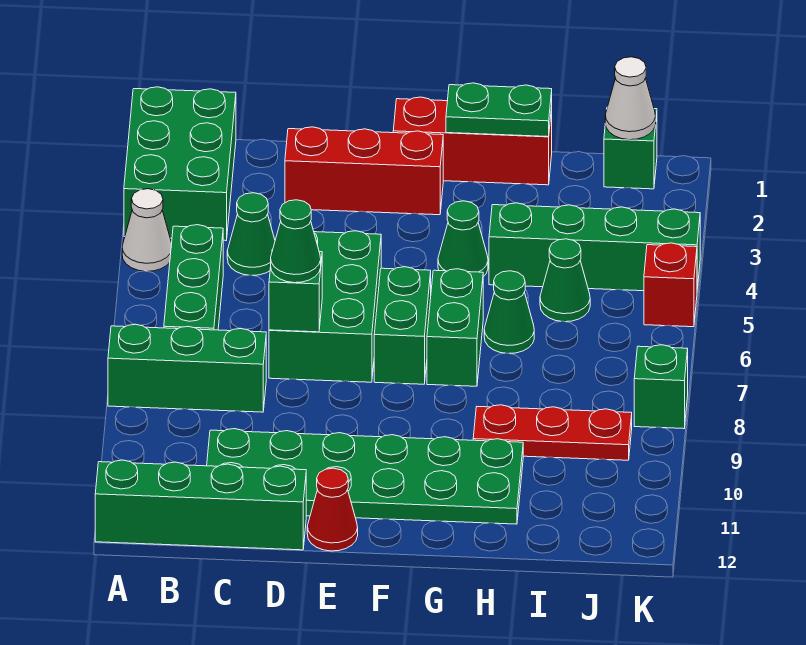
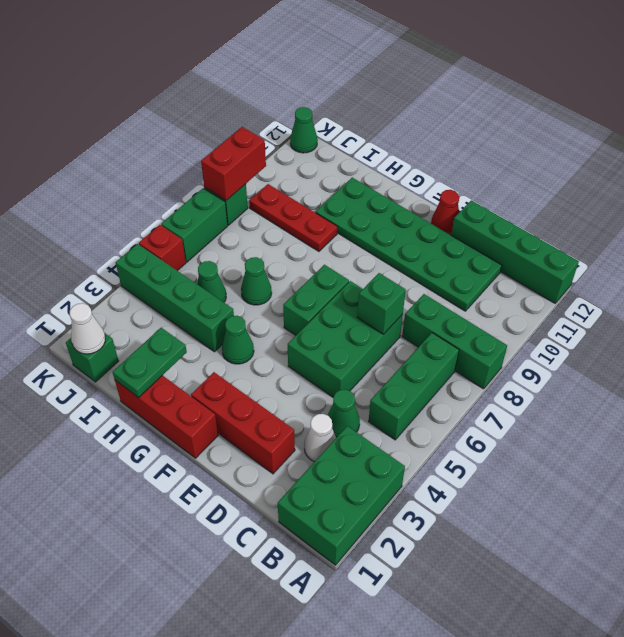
white cone A4 level 1 -> white cone C3 level 1
green cone D7 level 3 -> green cone K12 level 1
green plate G1:H1 level 2 -> green plate H1:H2 level 2
green brick G6:G7 level 1 -> green brick K6:K7 level 1
none -> red brick K8:K9 level 2

